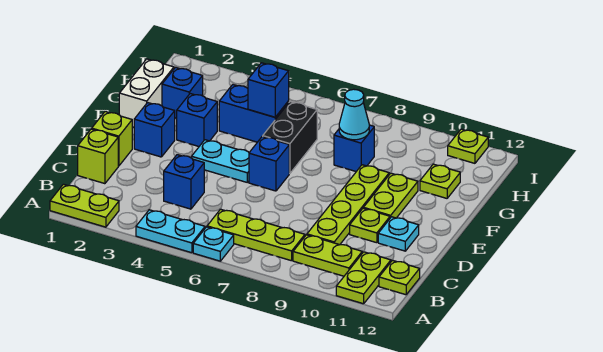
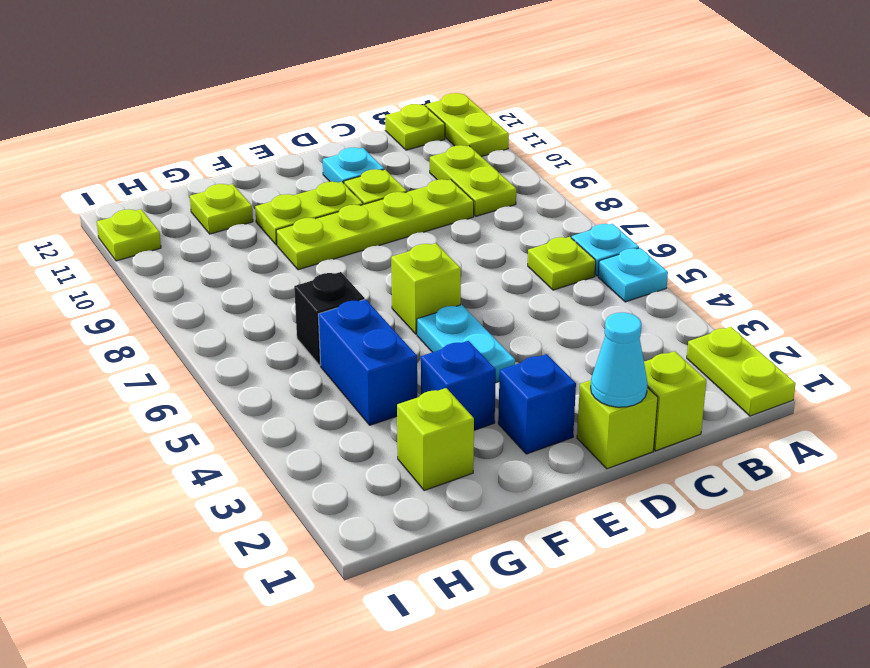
cyan plate A4:A5 level 1 -> cyan plate A5 level 1
lime plate A11:B11 level 1 -> lime plate A11:A12 level 1
lime plate B6:B8 level 1 -> lime plate B6 level 1
blue brick C4 level 1 -> none
blue brick E6 level 1 -> lime brick E6 level 1
white brick F1:G1 level 1 -> none
black brick F6:G6 level 1 -> black brick G6 level 1
blue brick G2 level 1 -> lime brick G2 level 1
blue brick G5 level 2 -> none
blue brick G8 level 1 -> none
cyan cone G8 level 2 -> cyan cone D1 level 2

